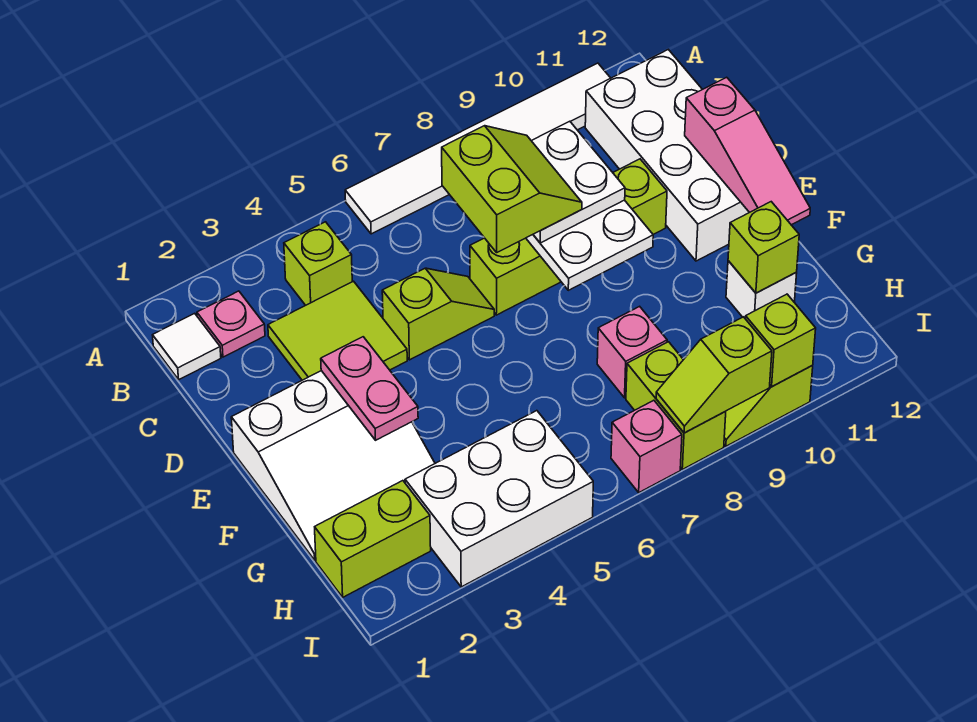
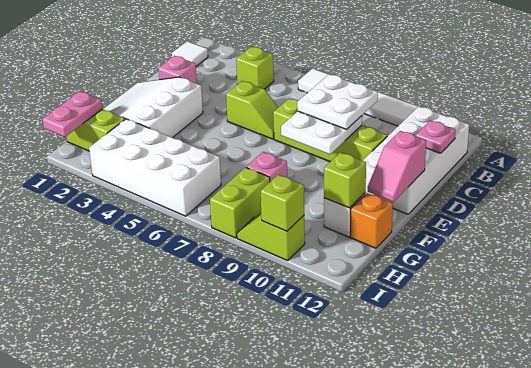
pink plate B2 level 1 -> pink plate C12 level 2
lime tile C3:D4 level 1 -> none
lime slope C7:D8 level 4 top 7 -> none
pink slope D12:F12 level 2 top D -> pink slope E12:F12 level 2 top E
white slope E1:G3 level 1 top E -> white slope E1:G3 level 1 top 3
pink plate E3:F3 level 2 -> pink plate H1:I1 level 2
none -> orange brick G12 level 1
white brick H3:I5 level 1 -> white brick H3:I6 level 1
pink brick I7 level 1 -> pink brick D2 level 1
lime slope I8:I9 level 2 top 9 -> none

